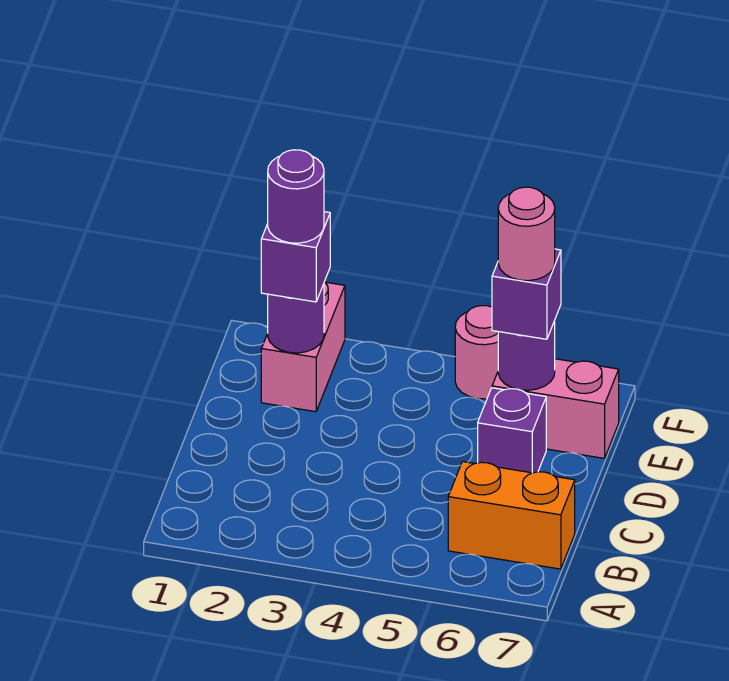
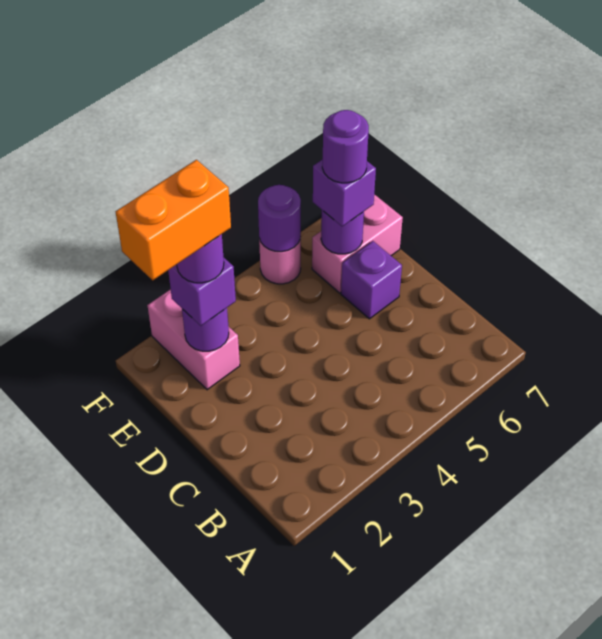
orange brick B6:B7 level 1 -> orange brick E1:E2 level 5
pink round brick E6 level 4 -> purple round brick E6 level 4
none -> purple round brick F5 level 2

